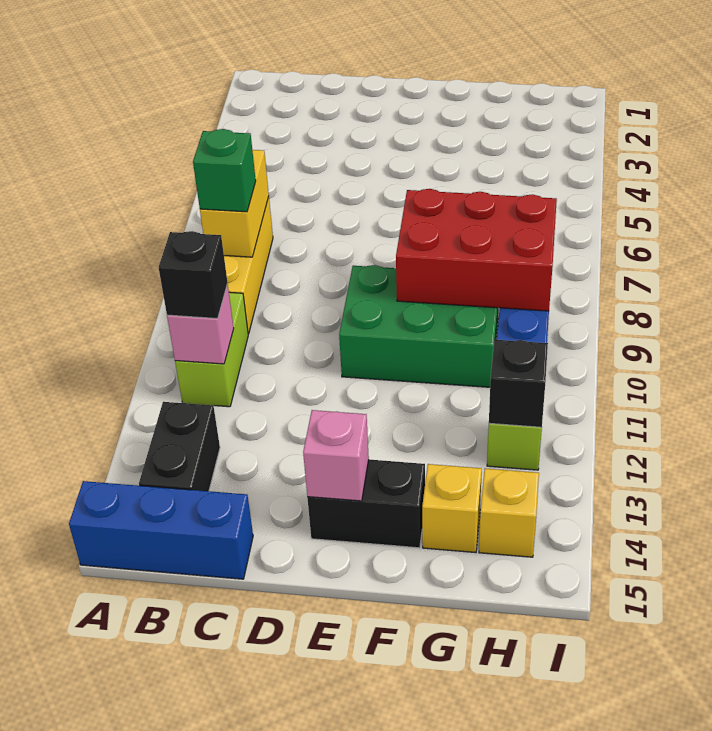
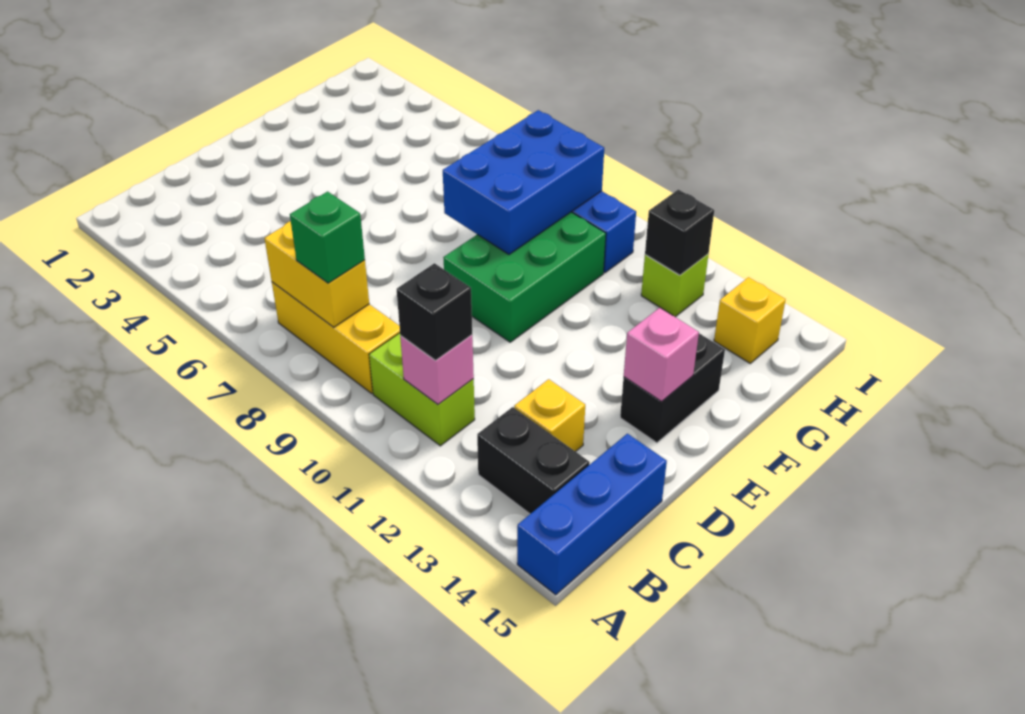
red brick F8:H9 level 2 -> blue brick F8:H9 level 2
yellow brick G14 level 1 -> yellow brick C13 level 1

